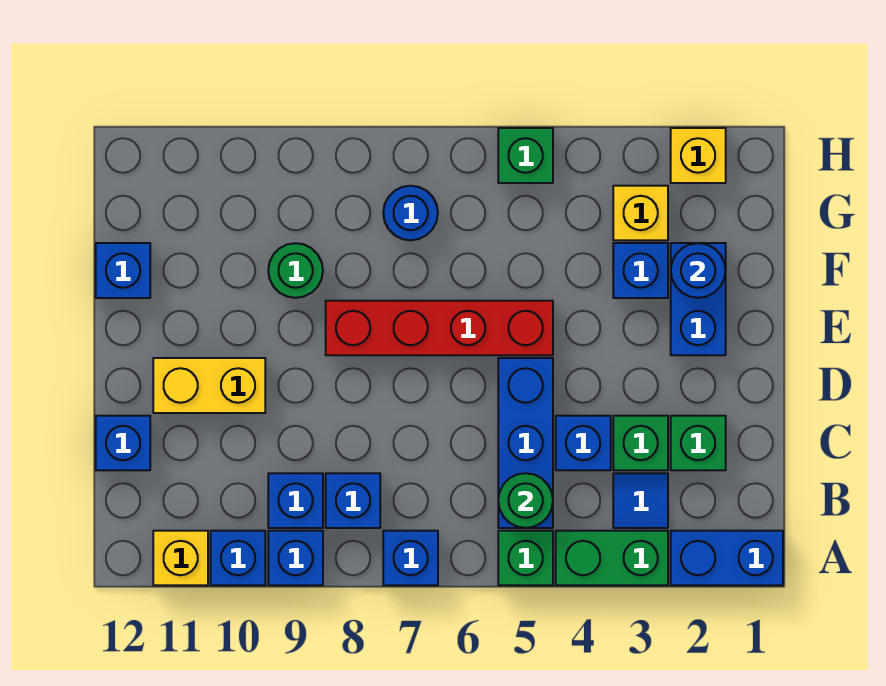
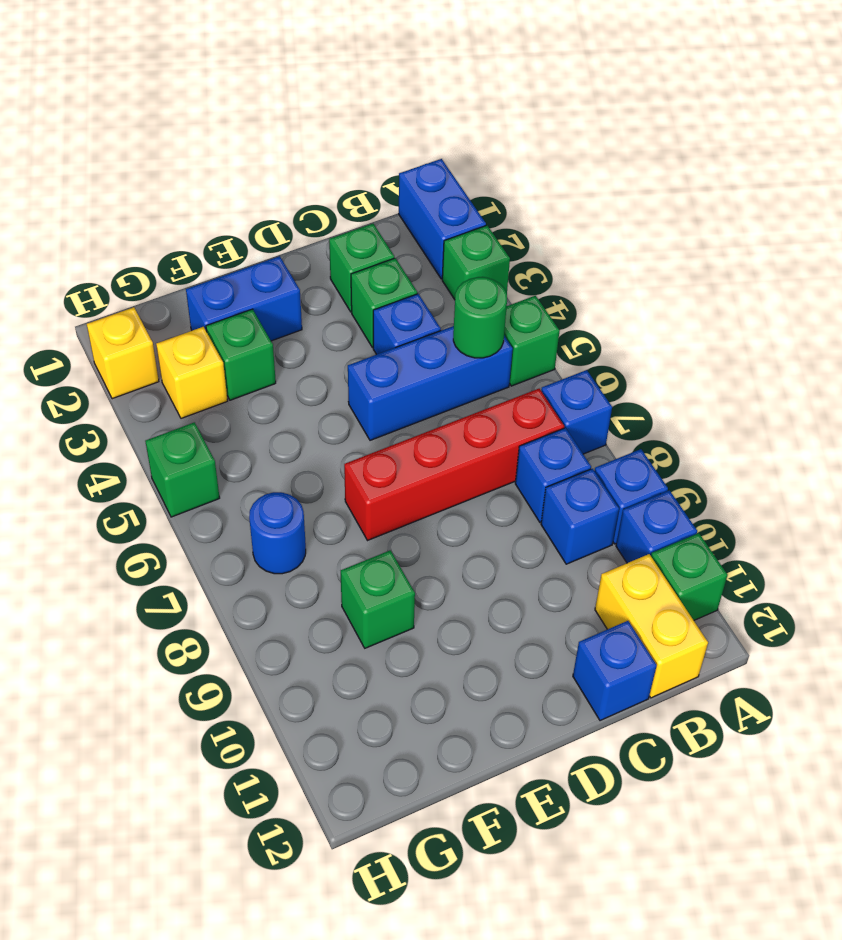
green brick A3:A4 level 1 -> green brick A3 level 1
yellow brick A11 level 1 -> green brick A11 level 1
blue tile B3 level 1 -> none
yellow brick D10:D11 level 1 -> yellow brick B11:B12 level 1
red brick E5:E8 level 1 -> red brick B7:E7 level 1
blue round brick F2 level 2 -> none
blue brick F3 level 1 -> green brick F3 level 1
green round brick F9 level 1 -> green brick F9 level 1
blue brick F12 level 1 -> none

